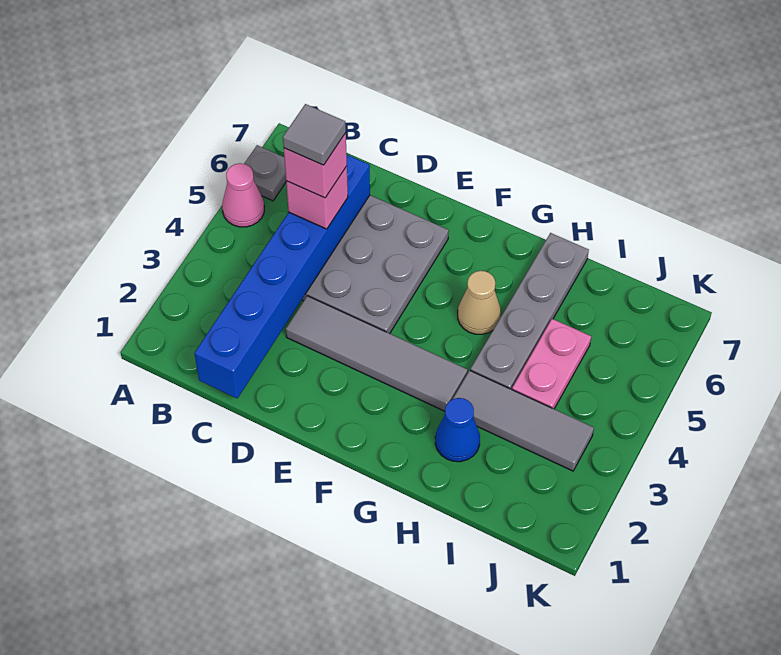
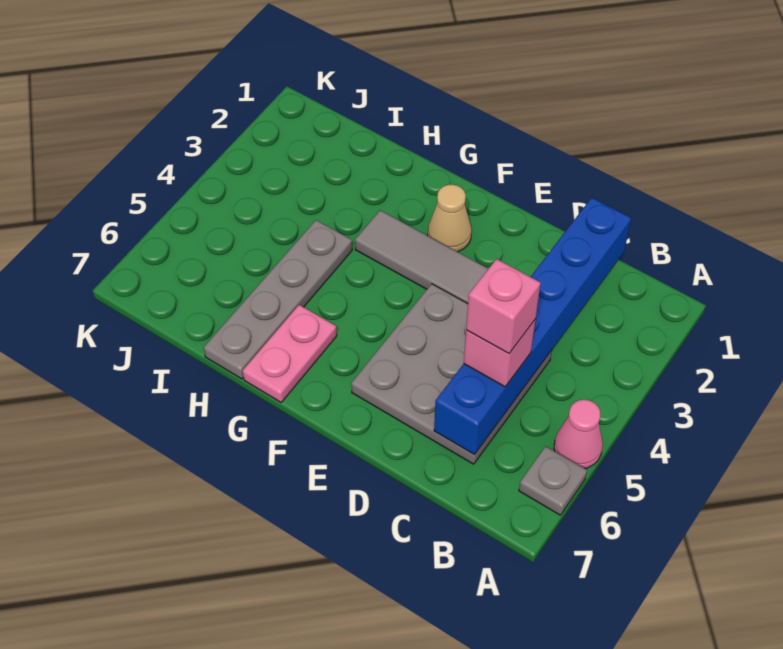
grey tile C5 level 5 -> none
tan cone G5 level 1 -> tan cone F2 level 1
blue cone H2 level 1 -> none
grey tile H3:J3 level 1 -> none
pink plate I4:I5 level 1 -> pink plate G6:G7 level 1

